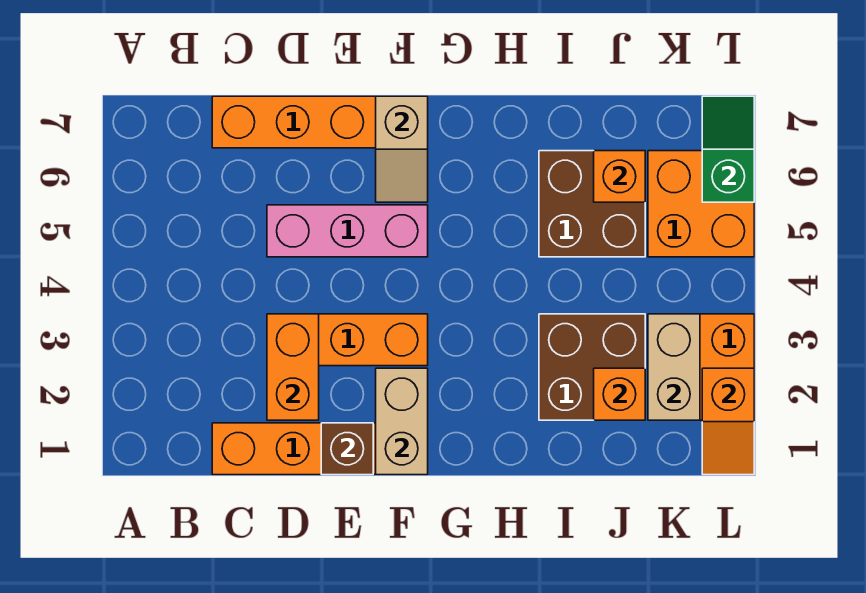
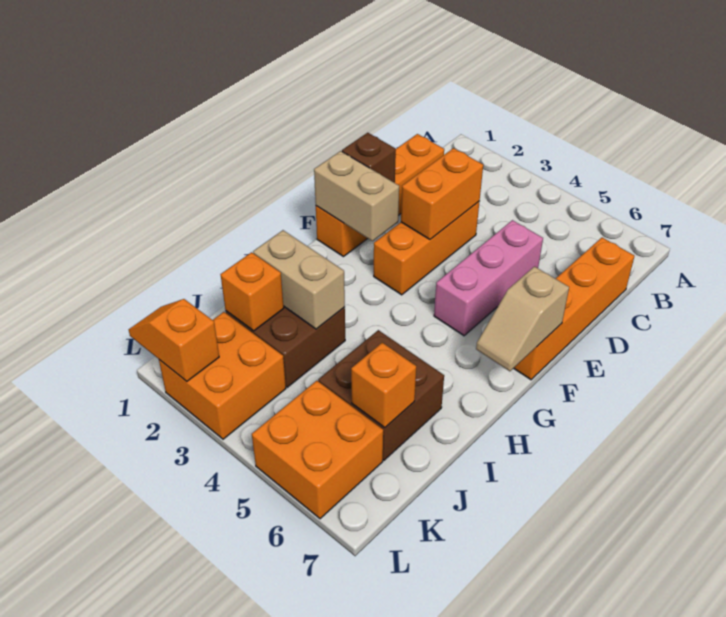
orange brick D2:D3 level 2 -> orange brick D3:E3 level 2
tan slope F6:F7 level 2 top 7 -> tan slope F7:G7 level 2 top F
tan brick K2:K3 level 2 -> tan brick I2:I3 level 2
green slope L6:L7 level 2 top 6 -> none

